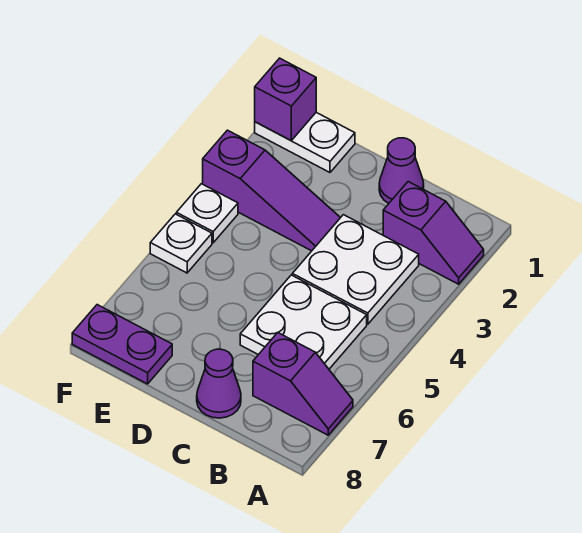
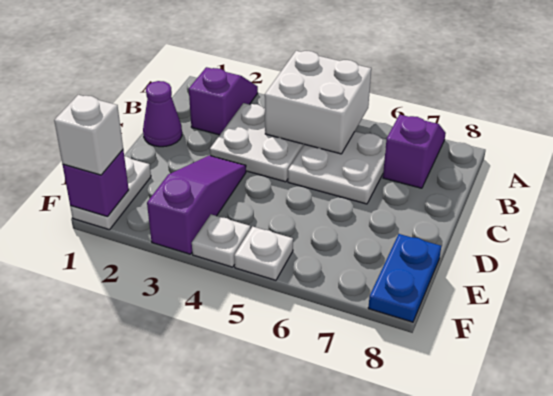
none -> white brick A4:B5 level 2
purple cone C8 level 1 -> none
purple plate E8:F8 level 1 -> blue plate E8:F8 level 1
none -> white brick F1 level 3

